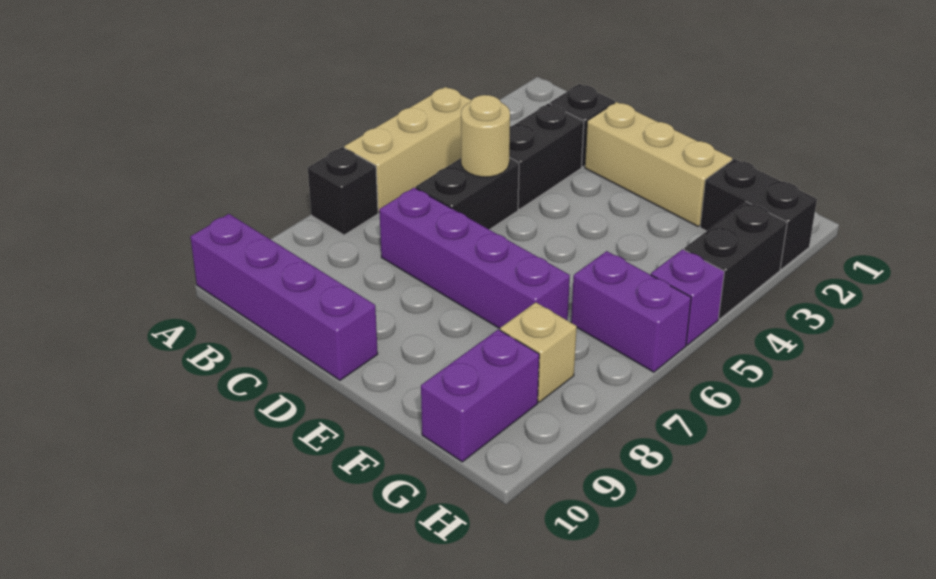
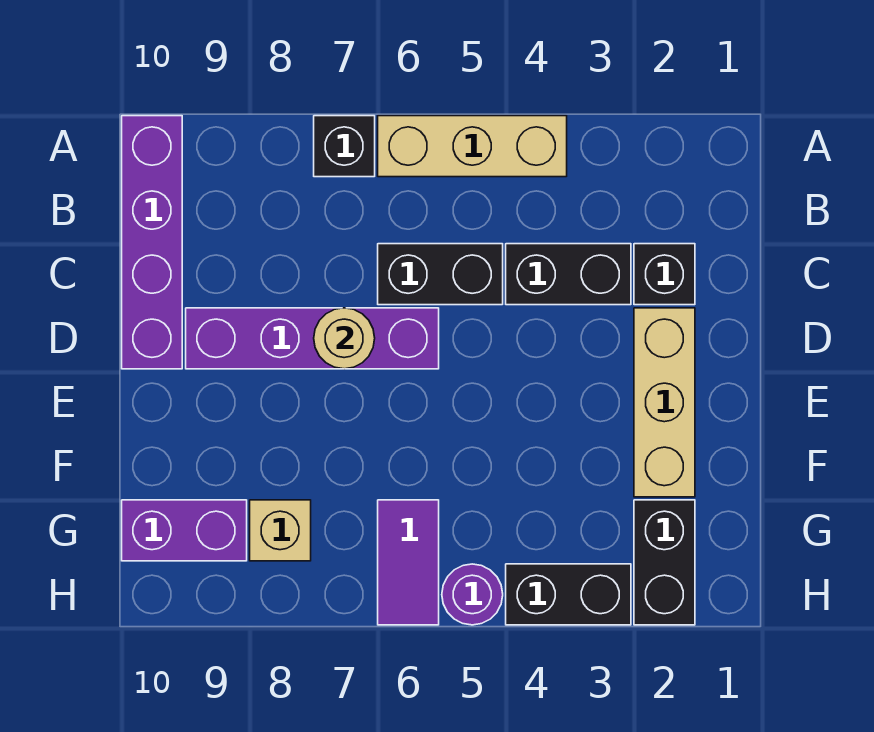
tan round brick C5 level 2 -> tan round brick D7 level 2
purple brick C7:F7 level 1 -> purple brick D6:D9 level 1
purple brick G6:H6 level 1 -> purple tile G6:H6 level 1
purple brick H5 level 1 -> purple round brick H5 level 1

